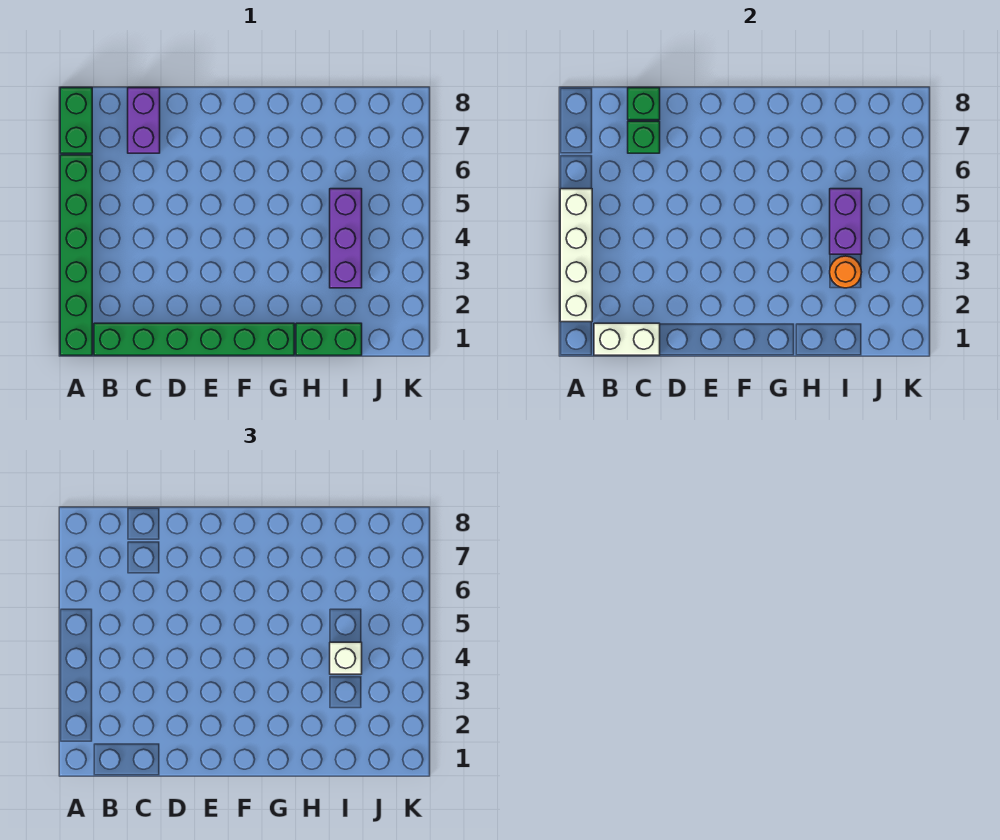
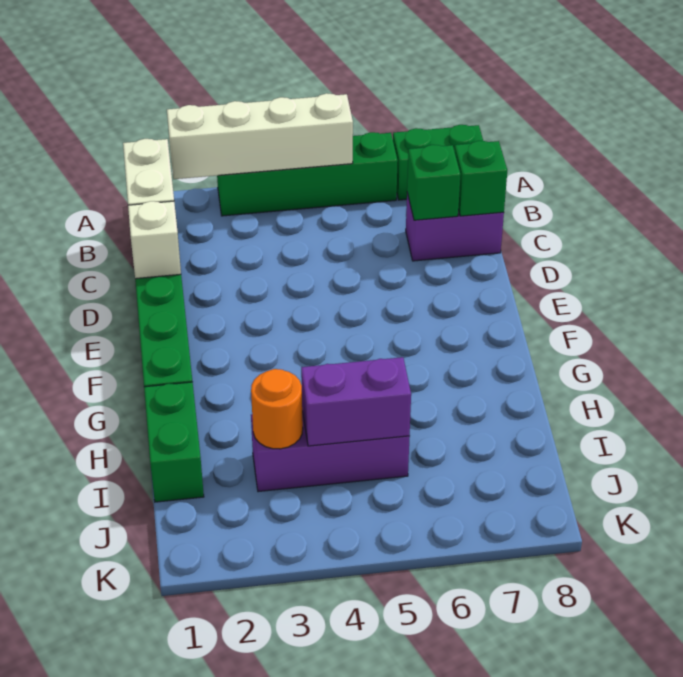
green brick A1:A6 level 1 -> green brick A3:A6 level 1
white brick I4 level 3 -> white brick D1 level 2

